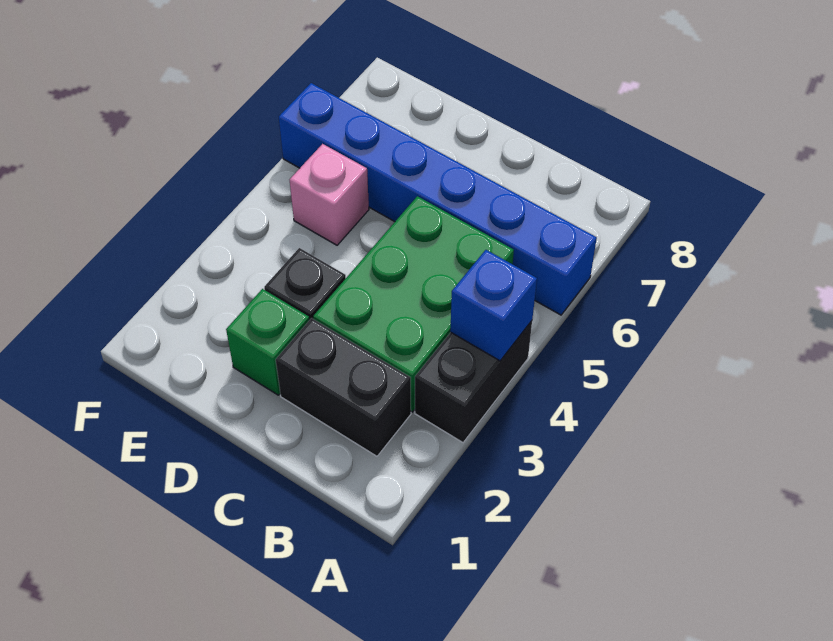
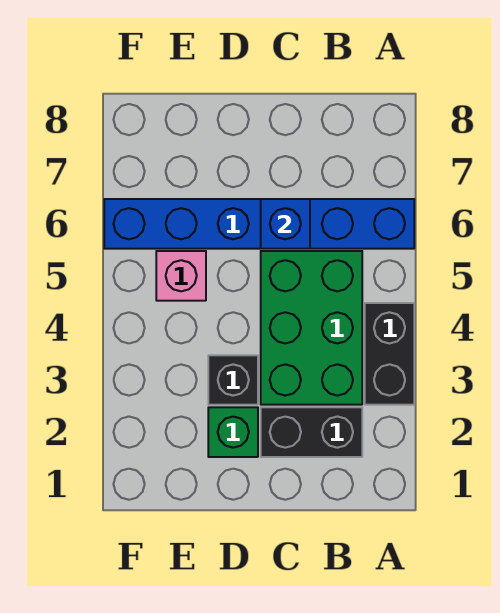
blue brick A4 level 2 -> blue brick C6 level 2

